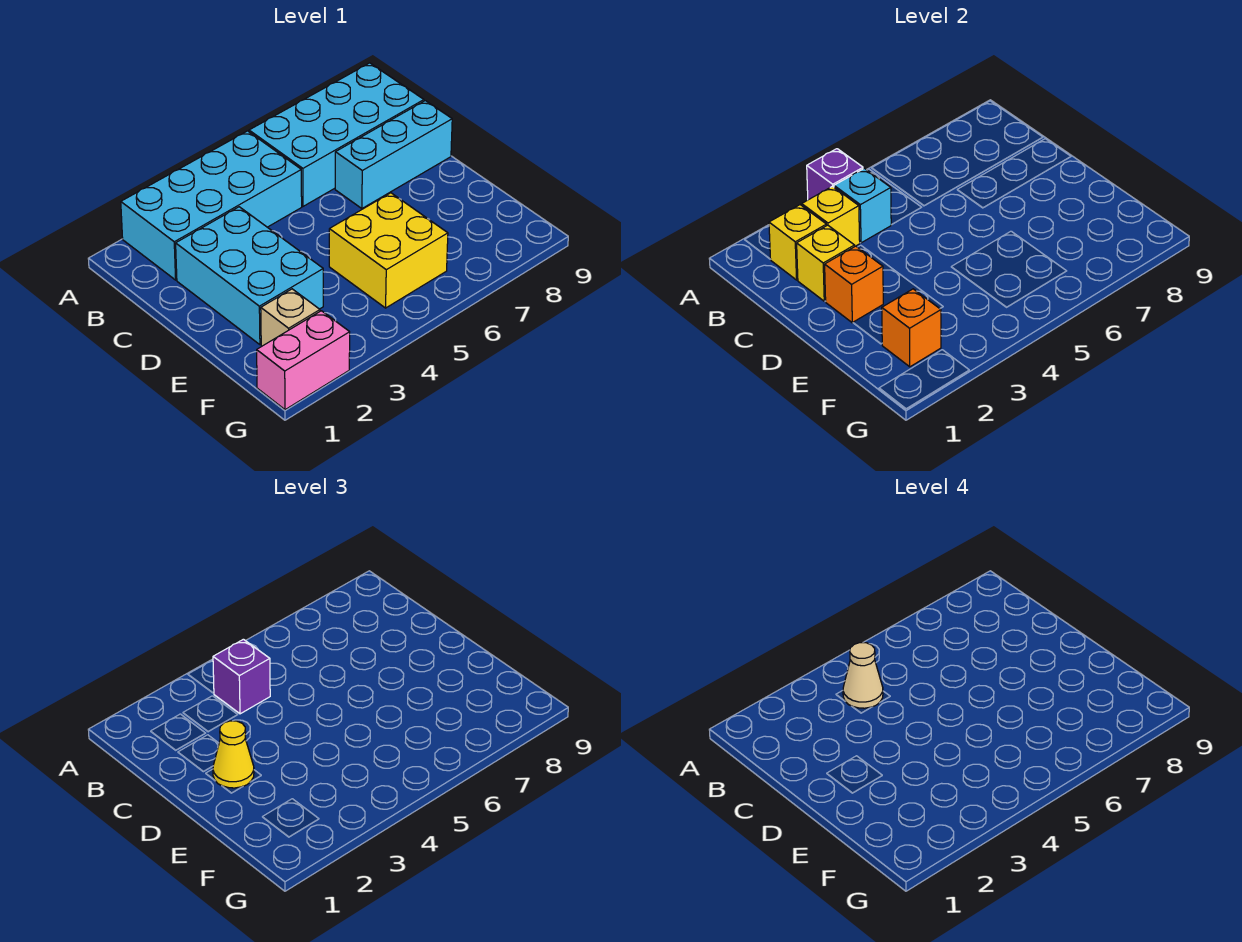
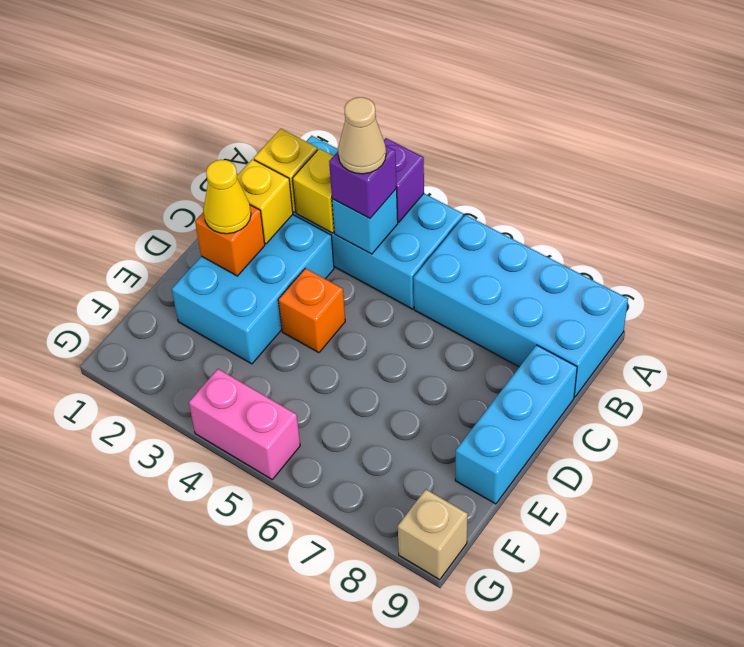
cyan brick C7:C9 level 1 -> cyan brick C9:E9 level 1
yellow brick E5:F6 level 1 -> none
tan brick F2 level 1 -> tan brick G9 level 1
orange brick F2 level 2 -> orange brick D4 level 1
pink brick G1:G2 level 1 -> pink brick G4:G5 level 1

